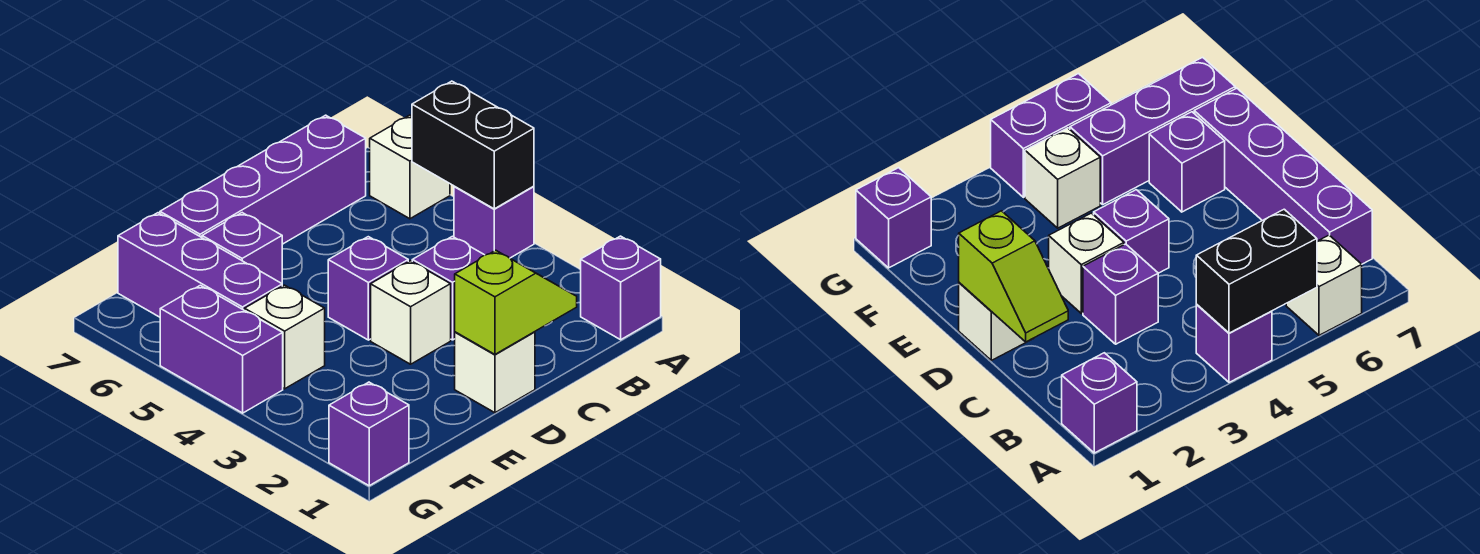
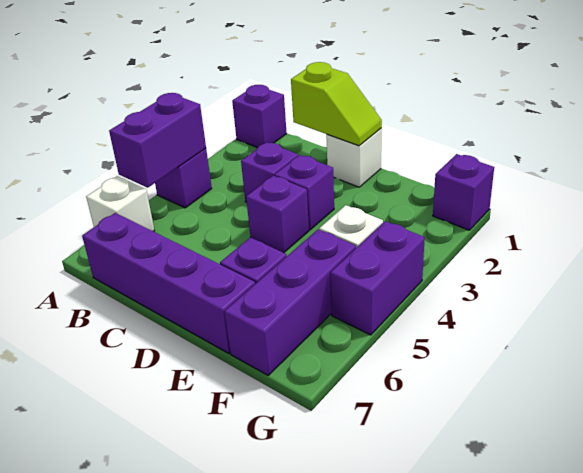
black brick A4:A5 level 2 -> purple brick A4:A5 level 2
lime slope C1:D1 level 2 top D -> lime slope C1:D1 level 2 top C
white brick D3 level 1 -> purple brick D3 level 1

